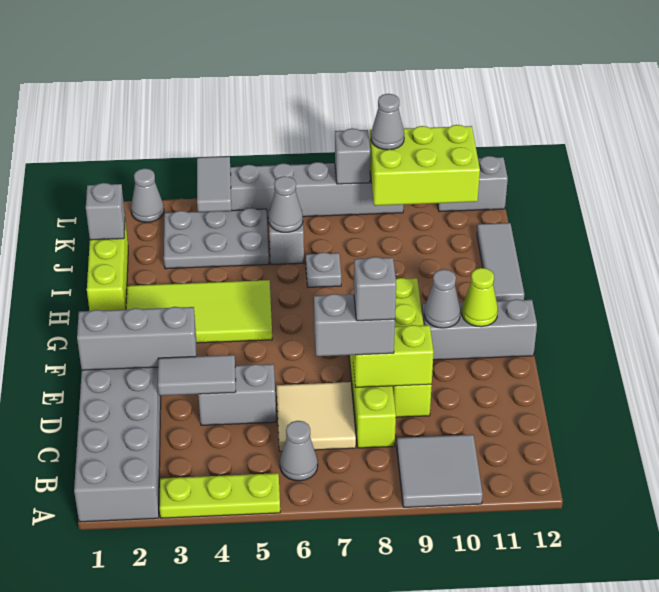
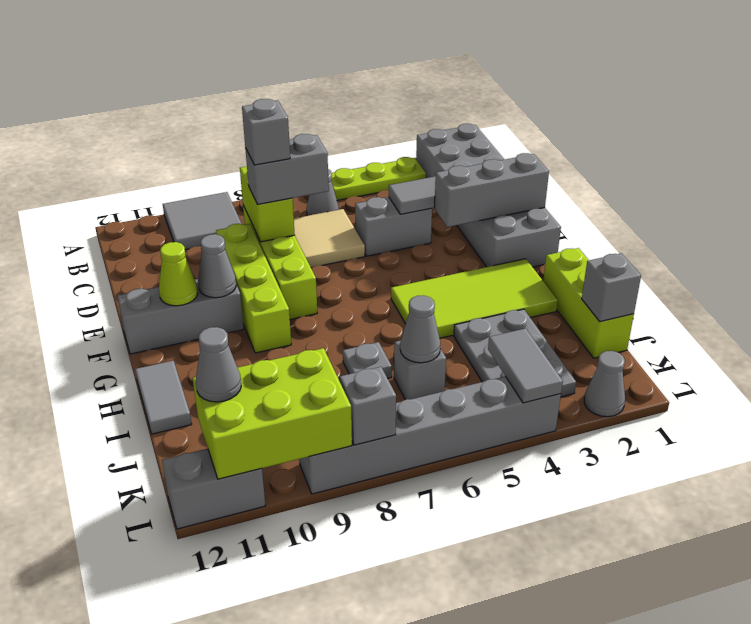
lime brick D8:D9 level 2 -> lime brick C8:D8 level 2
grey tile H12:J12 level 1 -> grey tile H12:I12 level 1
grey plate J3:K5 level 1 -> grey plate I3:K4 level 1
grey cone L9 level 3 -> grey cone K11 level 3

